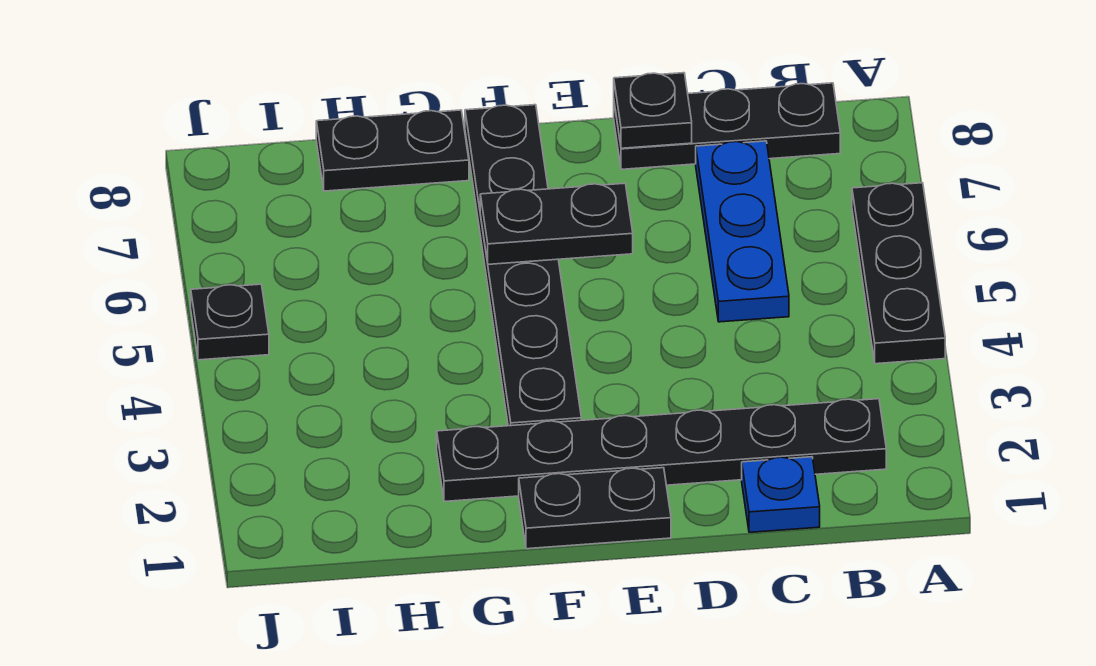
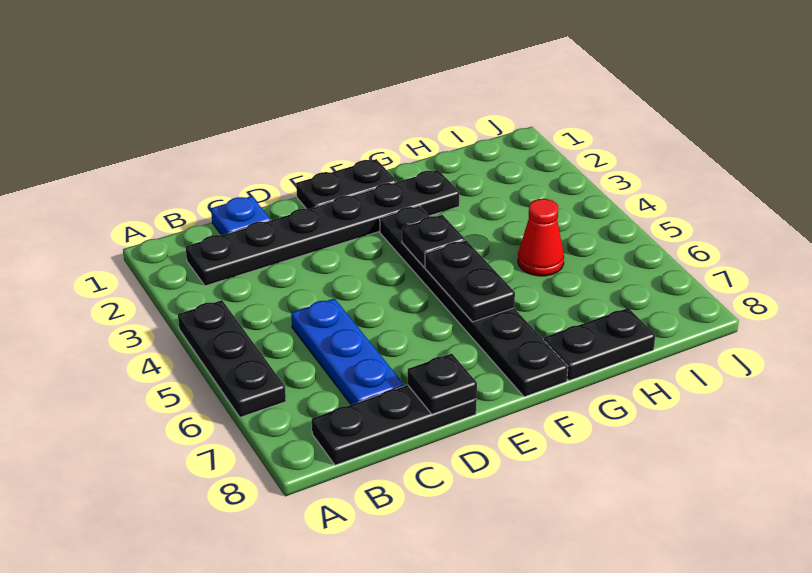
black plate E6:F6 level 2 -> black plate F5:F6 level 2
none -> red cone H5 level 1
black plate J5 level 1 -> black plate F4 level 2

